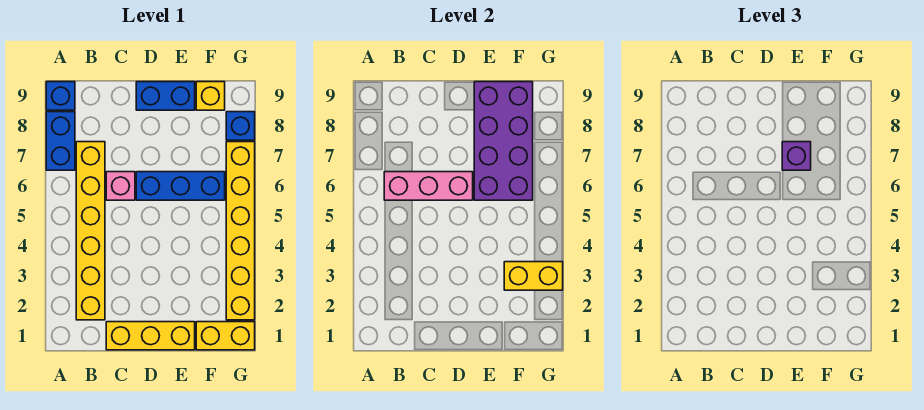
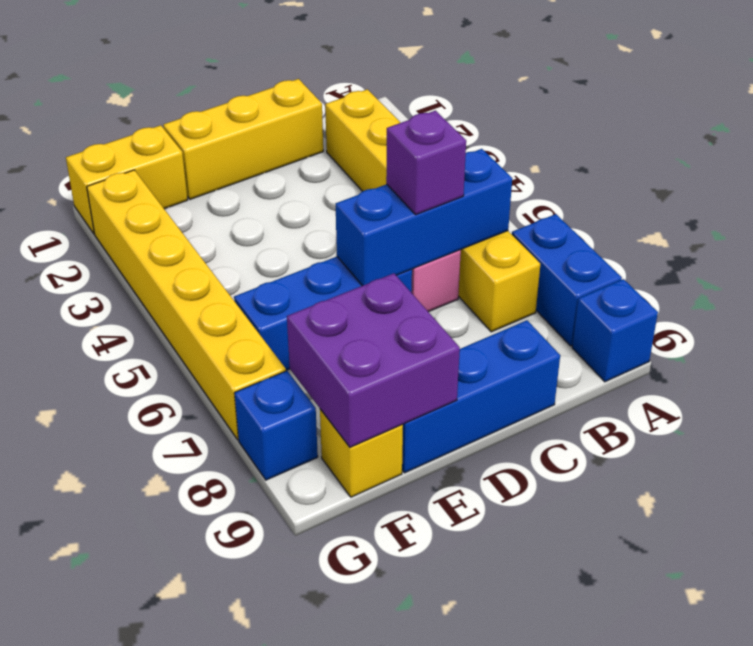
pink brick B6:D6 level 2 -> blue brick B6:D6 level 2
blue brick D9:E9 level 1 -> blue brick C9:E9 level 1
purple brick E6:F9 level 2 -> purple brick E8:F9 level 2
purple brick E7 level 3 -> purple brick C6 level 3
yellow brick F3:G3 level 2 -> none

